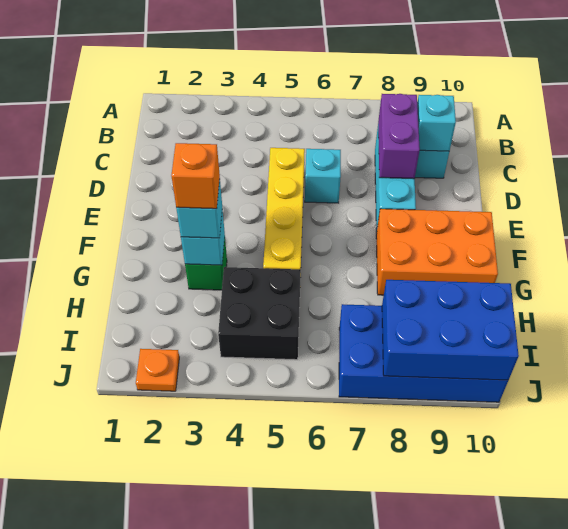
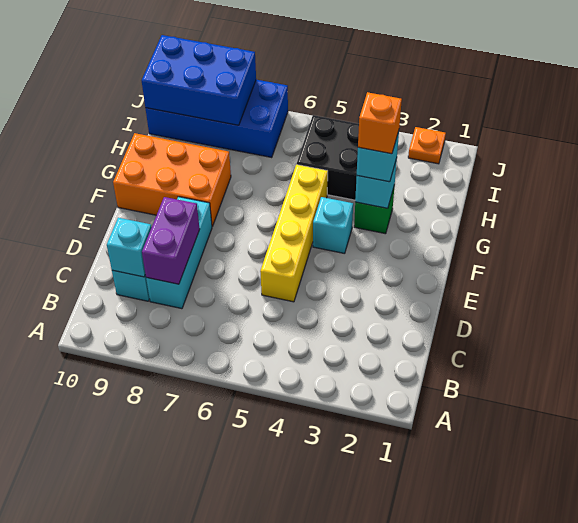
cyan brick D6 level 1 -> cyan brick F4 level 1

